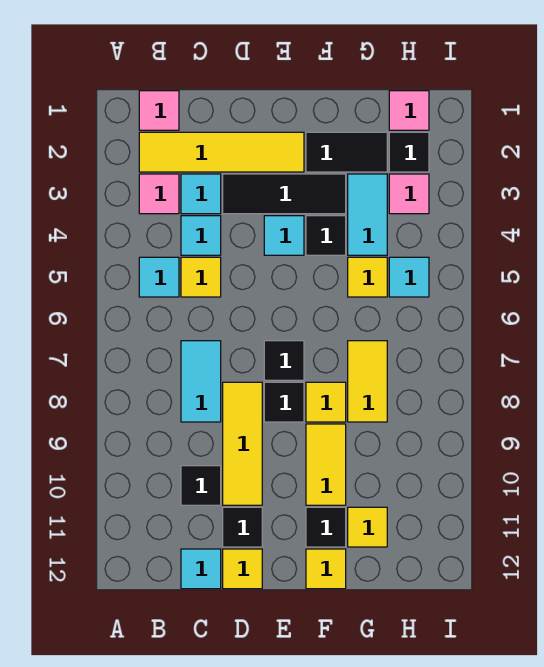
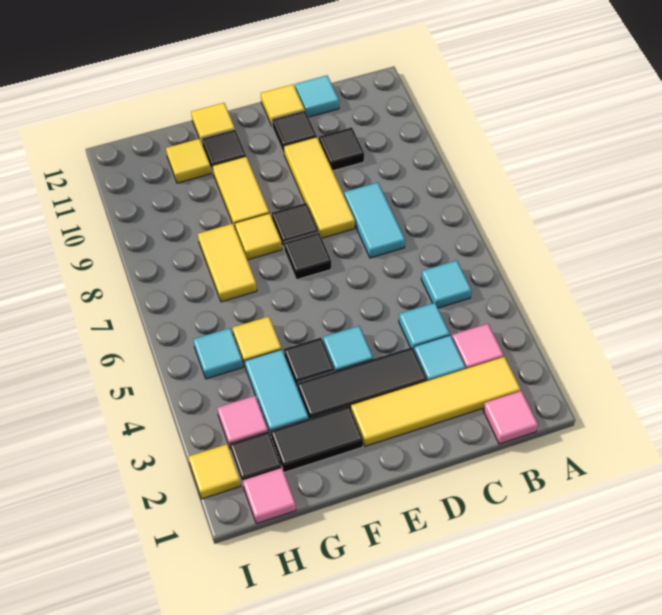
yellow tile C5 level 1 -> yellow tile I2 level 1

